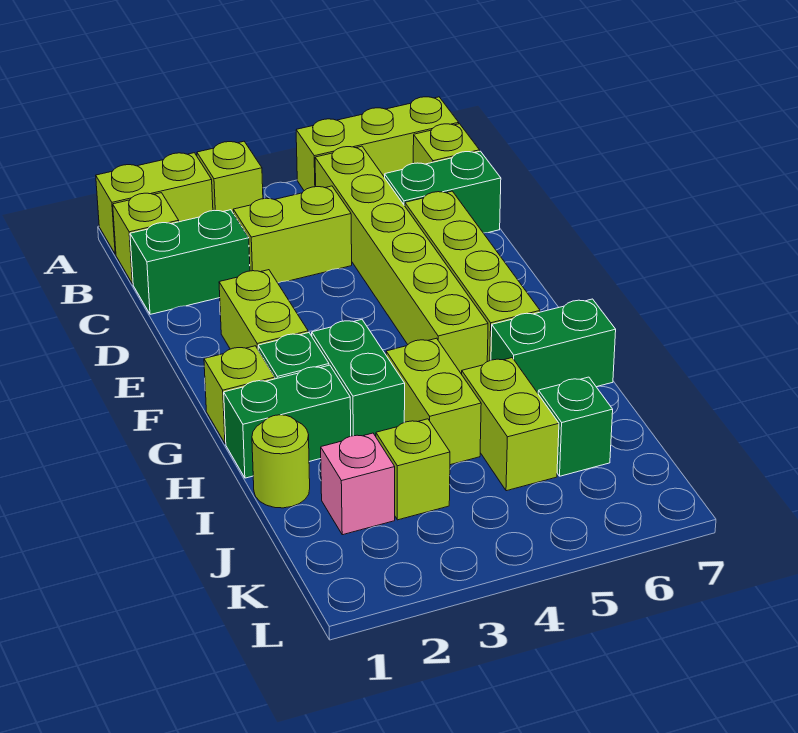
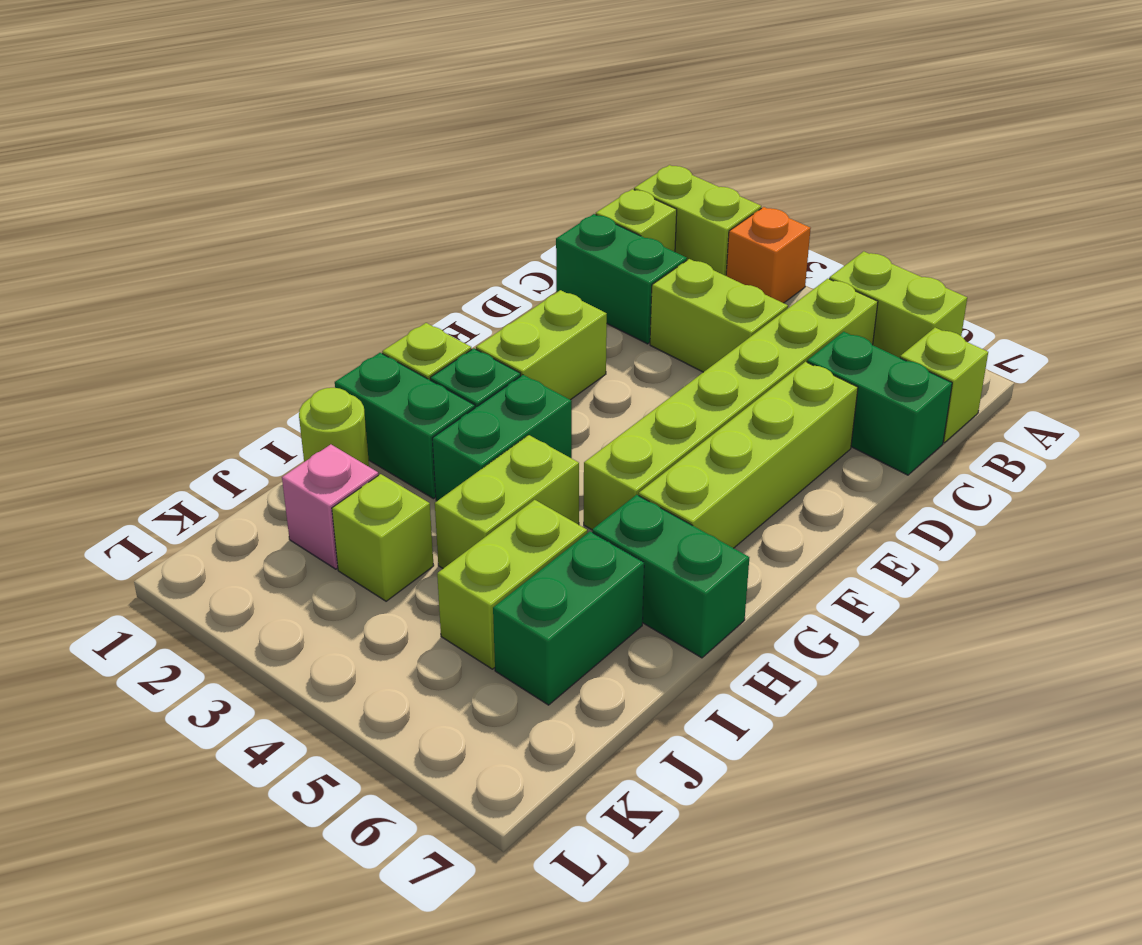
lime brick A3 level 1 -> orange brick A3 level 1
lime brick A5:A7 level 1 -> lime brick A5:A6 level 1
green brick J6 level 1 -> green brick I6:J6 level 1

